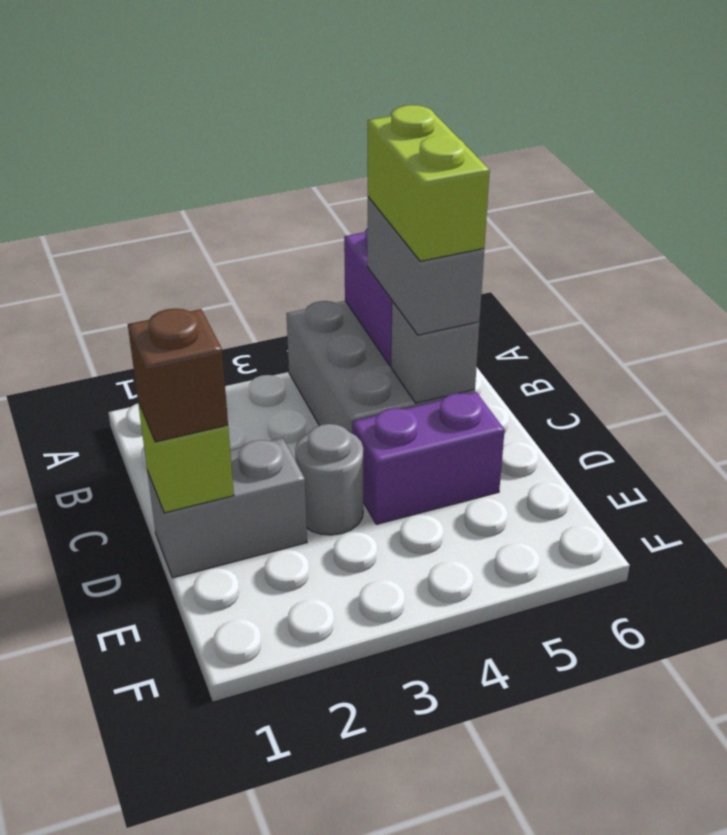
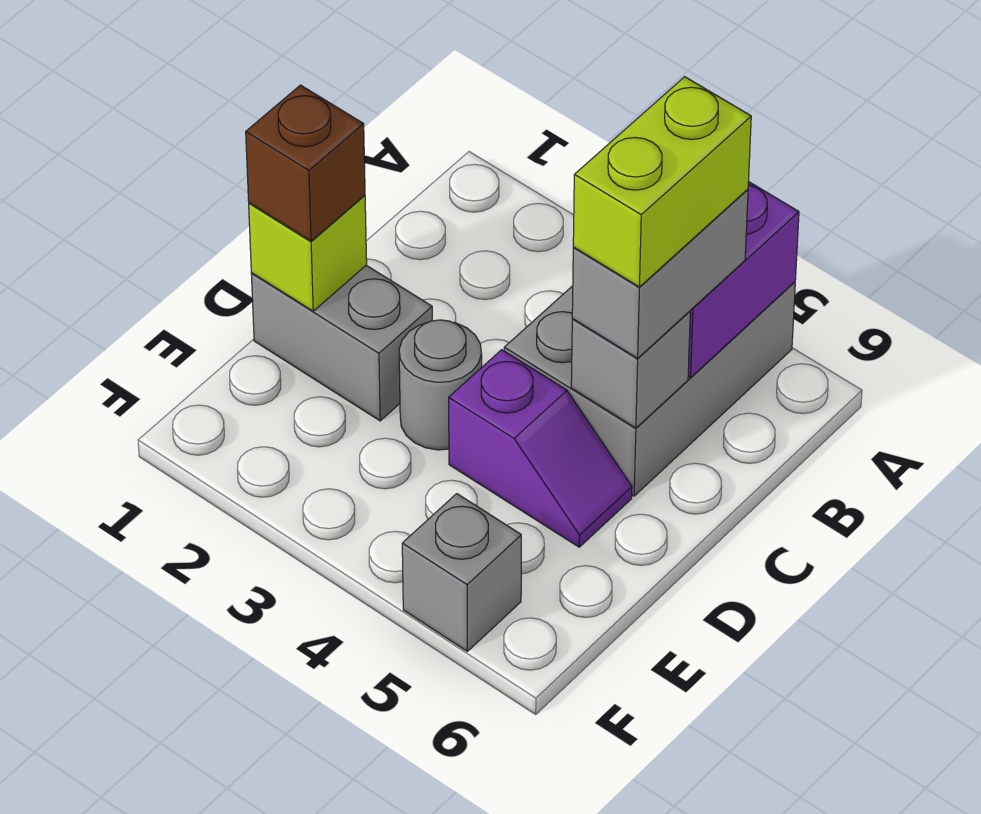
purple brick D4:D5 level 1 -> purple slope D4:D5 level 1 top 4
none -> grey brick F5 level 1

